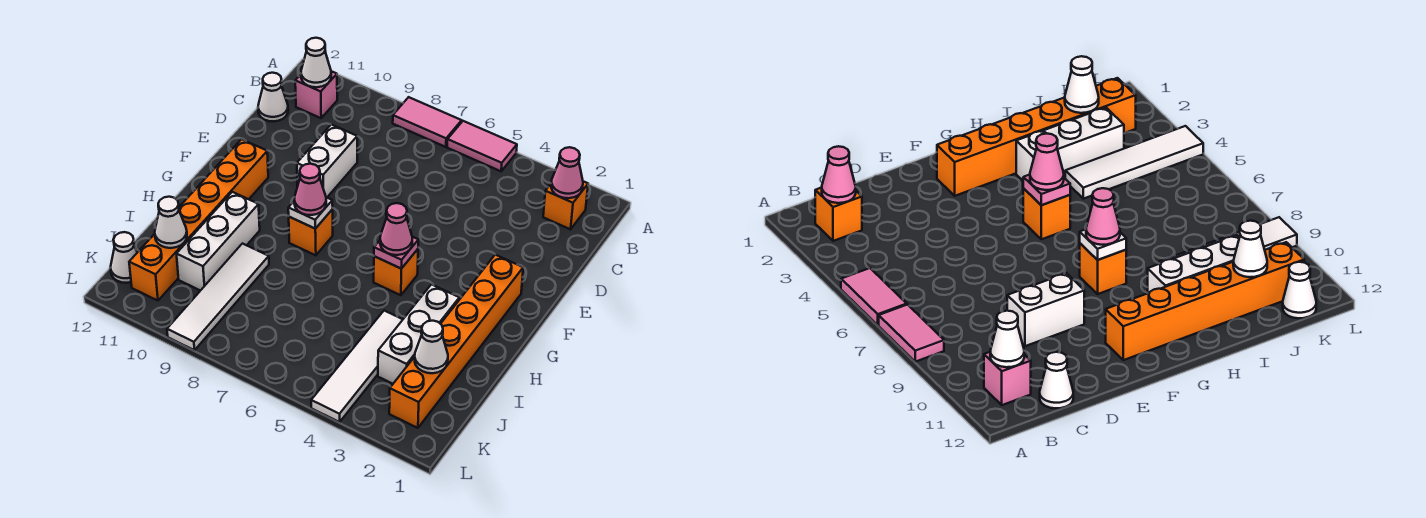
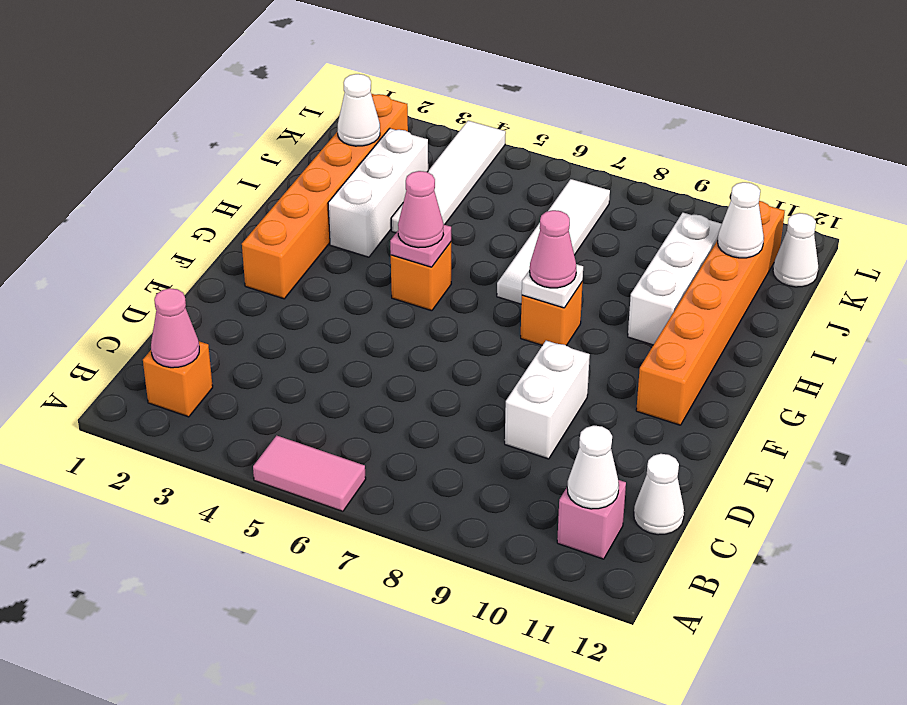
pink tile A7:A8 level 1 -> none
white tile I9:L9 level 1 -> white tile H7:K7 level 1

